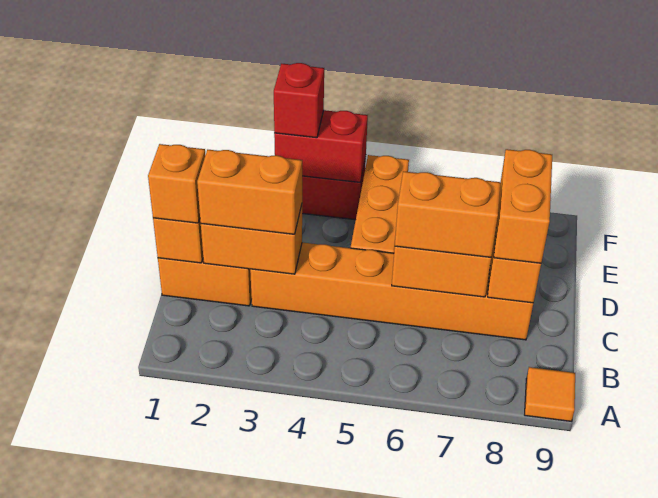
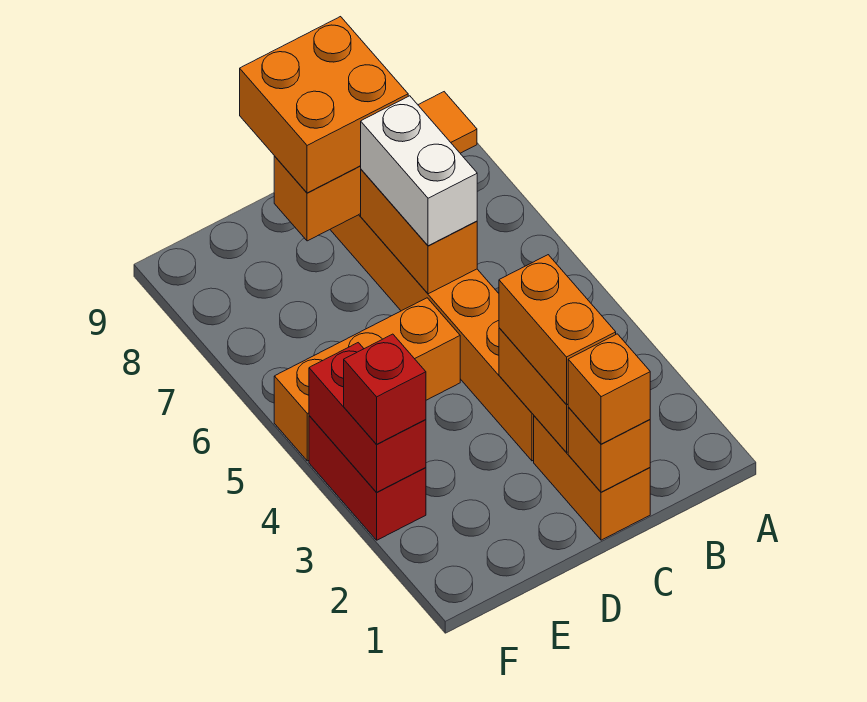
orange brick C6:C7 level 3 -> white brick C6:C7 level 3
orange brick C8:D8 level 3 -> orange brick C8:D9 level 3

